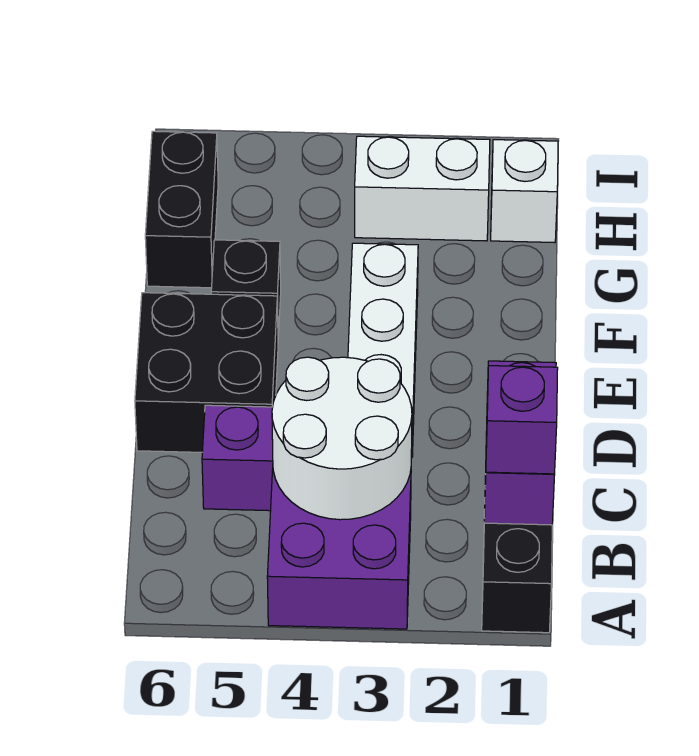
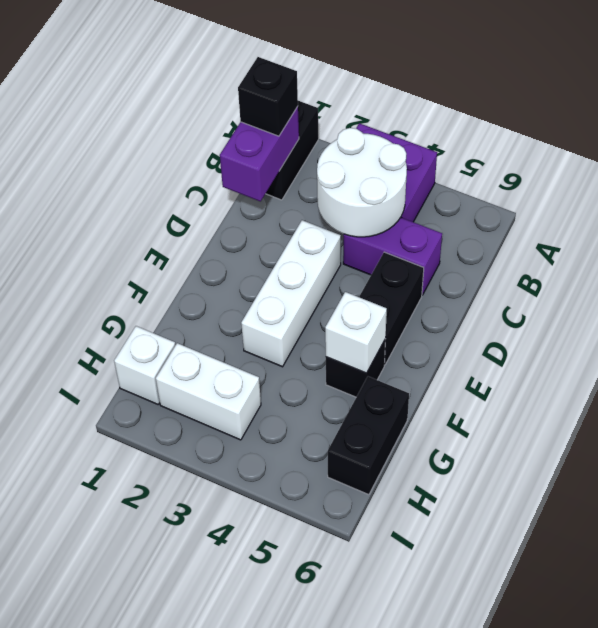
purple brick B1 level 3 -> black brick B1 level 3
black brick D5:E6 level 1 -> black brick D5:E5 level 1
none -> white brick F5 level 2

